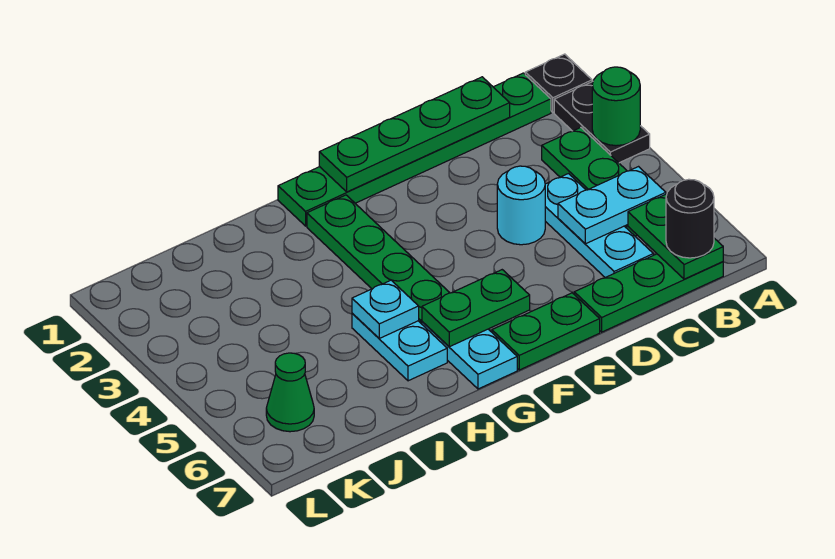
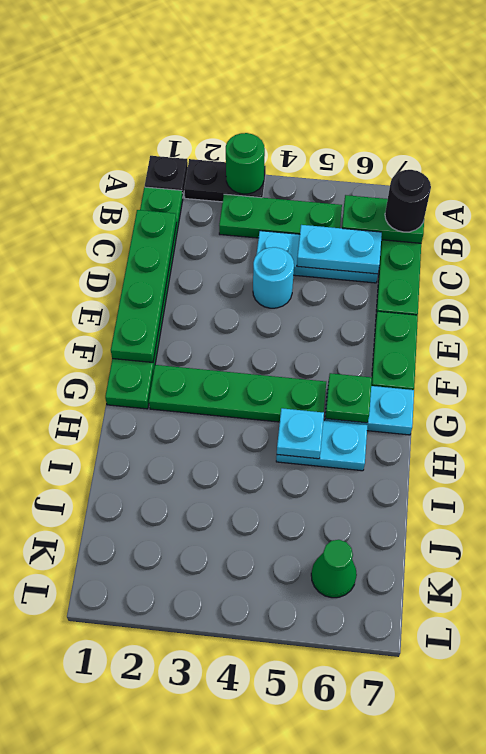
cyan plate B5:C5 level 2 -> cyan plate C5:C6 level 2
green plate F6:G6 level 2 -> green plate G6 level 2

